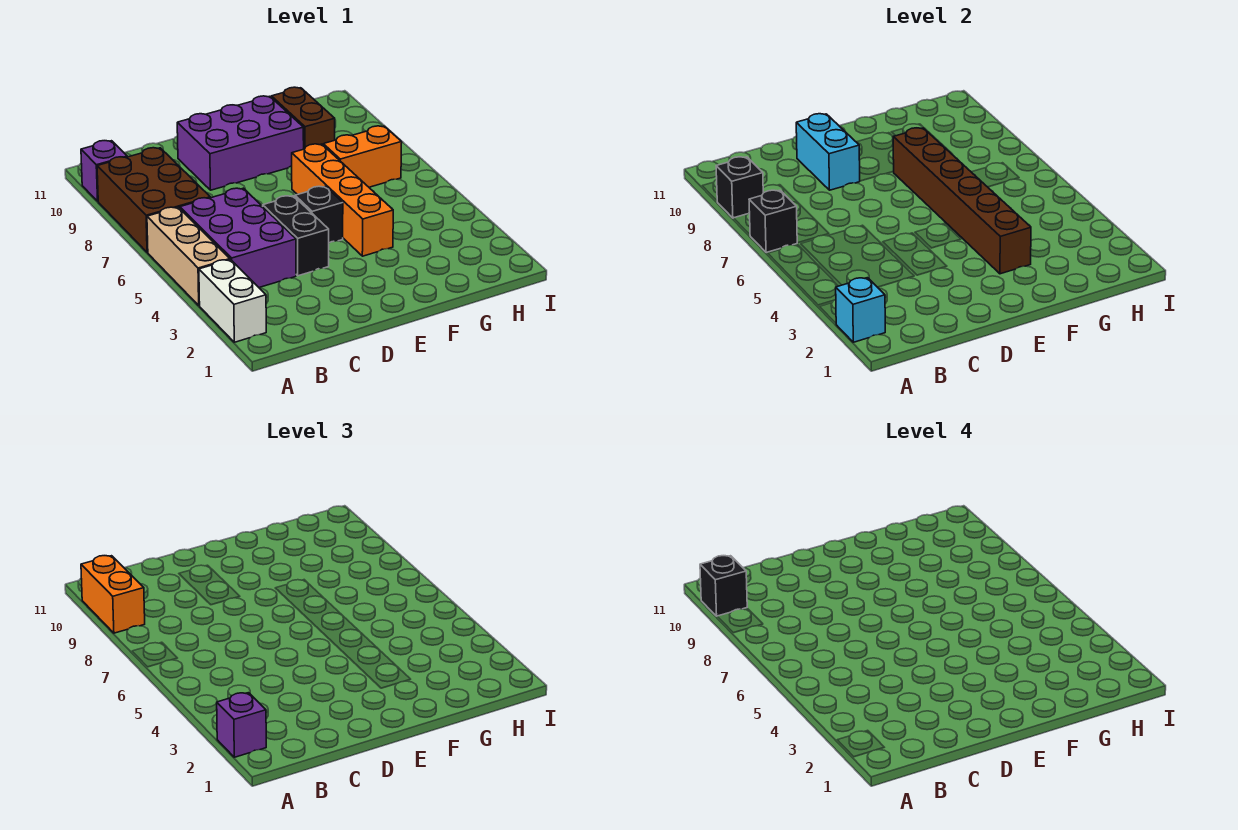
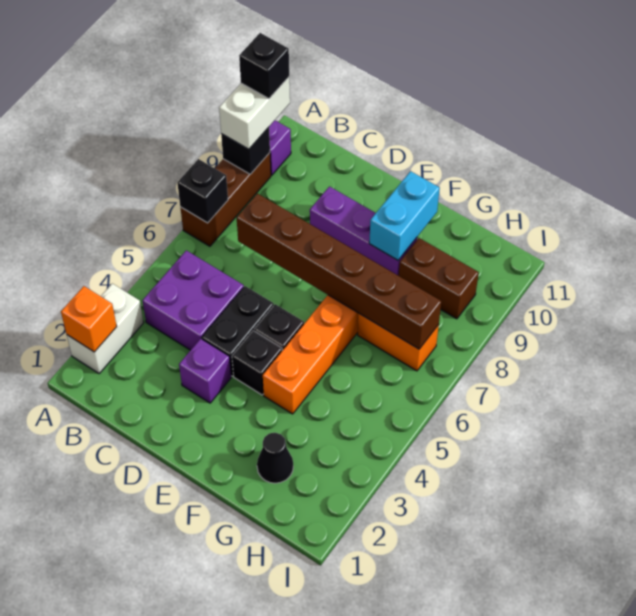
cyan brick A2 level 2 -> orange brick A2 level 2
purple brick A2 level 3 -> purple brick D3 level 1
tan brick A4:A6 level 1 -> none
brown brick A7:B9 level 1 -> brown brick A7:A9 level 1
orange brick A9:A10 level 3 -> white brick A9:A10 level 3
purple brick B4:C6 level 1 -> purple brick B4:C5 level 1
purple brick D9:F10 level 1 -> purple brick D9:F9 level 1
cyan brick D9:D10 level 2 -> cyan brick F9:F10 level 2
none -> black brick E4 level 1
brown brick F3:F8 level 2 -> brown brick C7:H7 level 2
none -> black cone G2 level 1
brown brick G9:G10 level 1 -> brown brick G9:H9 level 1

